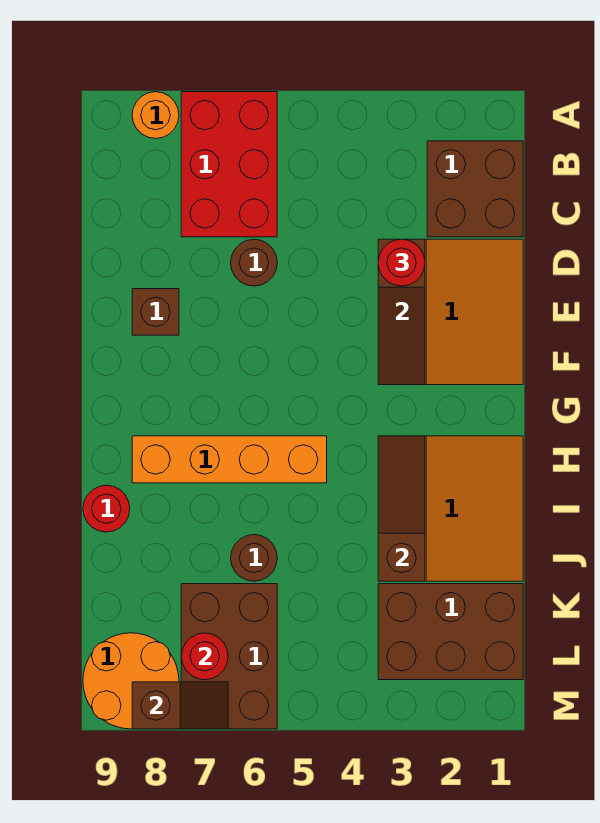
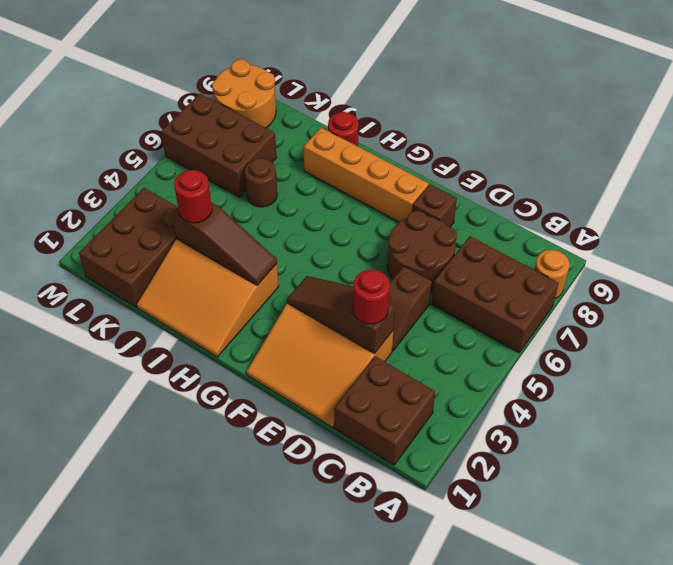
red brick A6:C7 level 1 -> brown brick A6:C7 level 1
brown round brick D6 level 1 -> brown round brick D6:E7 level 1
orange brick H5:H8 level 1 -> orange brick F8:I8 level 1
red round brick L7 level 2 -> red round brick J3 level 3
brown slope M7:M8 level 2 top 8 -> brown slope D4:D5 level 1 top 5

